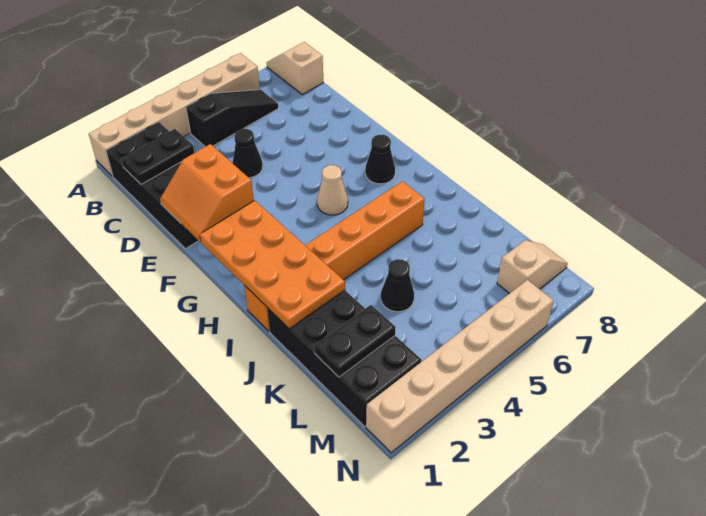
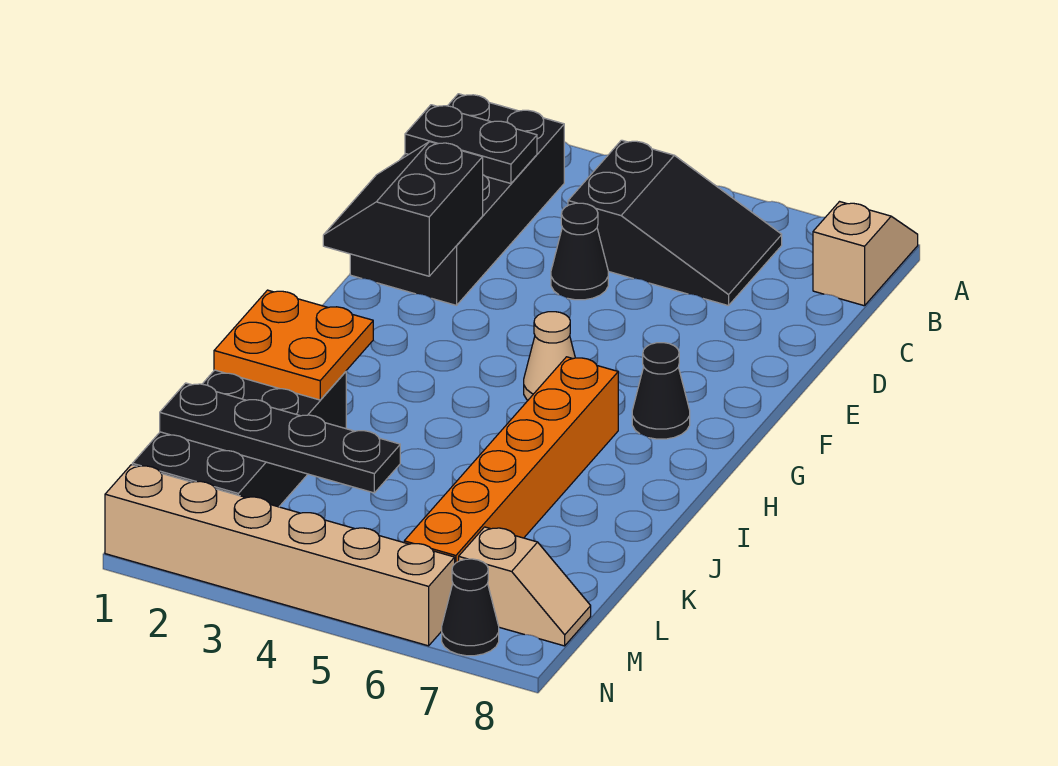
tan brick A1:A6 level 1 -> none
black slope B4:B6 level 1 top 4 -> black slope B4:C6 level 1 top 4
orange slope E1:F2 level 2 top 2 -> black slope E1:F2 level 2 top 2
orange plate G1:J2 level 2 -> orange plate I1:J2 level 2
orange brick I1:I6 level 1 -> orange brick H6:M6 level 1
black cone K4 level 1 -> black cone N7 level 1
black plate L1:L2 level 2 -> black plate L1:L4 level 2

